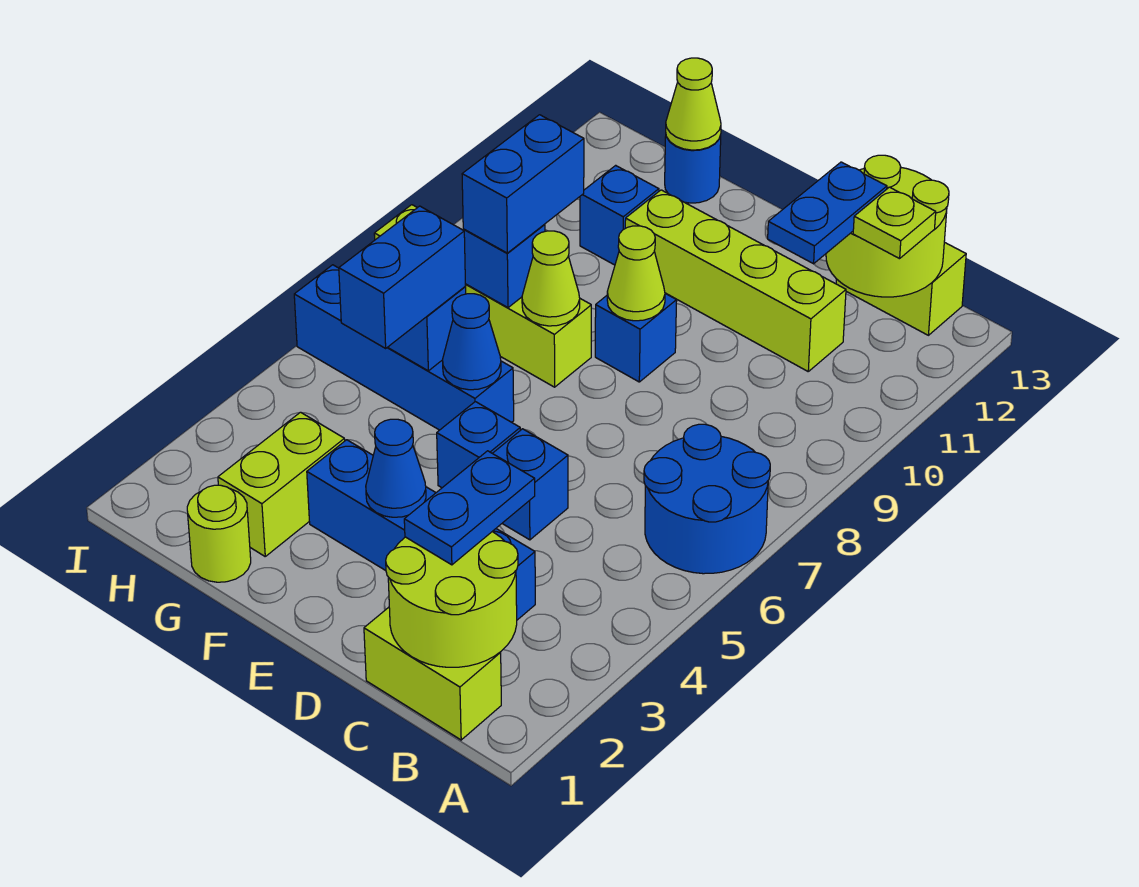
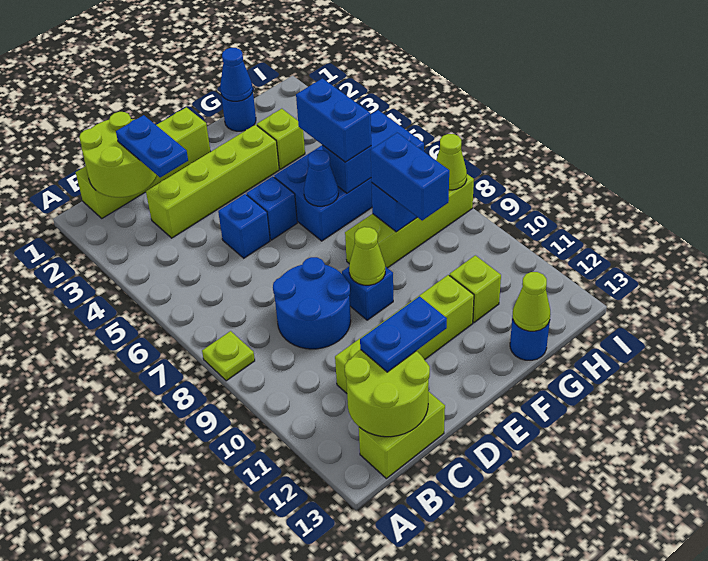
blue round brick A6:B7 level 1 -> blue round brick C8:D9 level 1
lime brick B1:C1 level 1 -> lime brick B1:E1 level 1
lime plate B12 level 3 -> lime plate A8 level 1
blue brick C3:F3 level 1 -> lime brick C3:F3 level 1
blue plate C11:C12 level 3 -> blue plate C12:D12 level 3
blue cone E3 level 2 -> blue cone G1 level 2
blue brick F6:I6 level 1 -> blue brick F5:I6 level 1
lime cone F8 level 2 -> lime cone I8 level 2
lime round brick G1 level 1 -> blue round brick G1 level 1
lime brick G2:G3 level 1 -> lime brick G3 level 1
blue brick G11 level 1 -> lime brick G11 level 1

